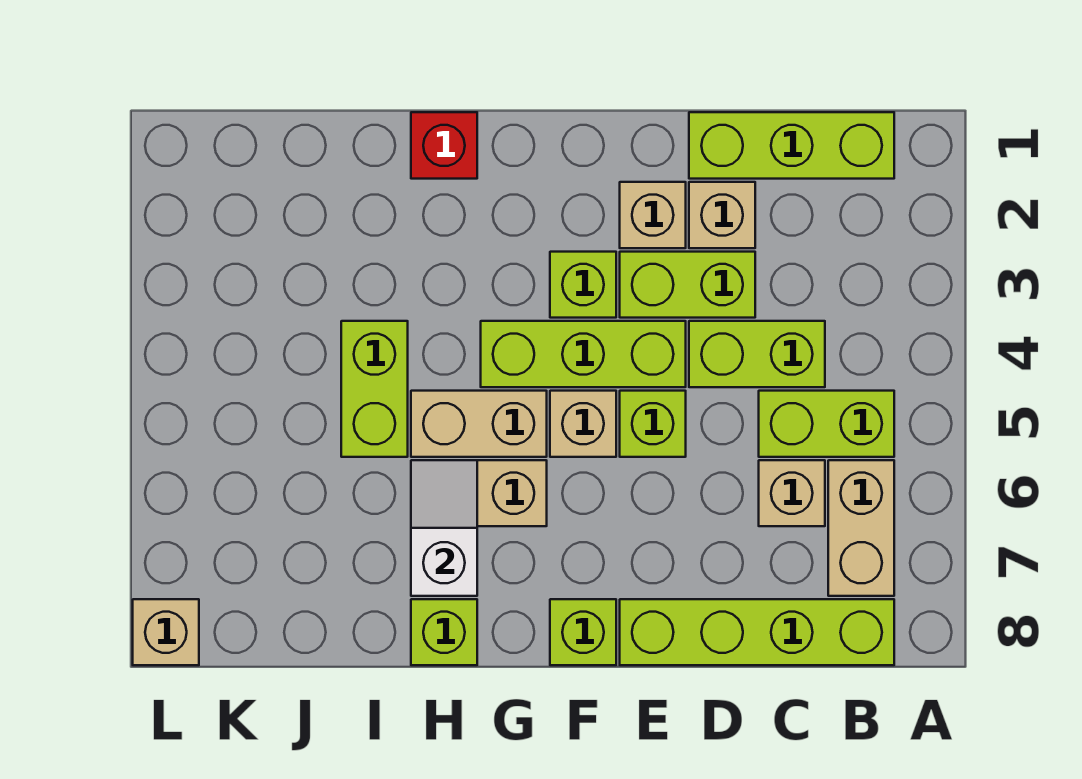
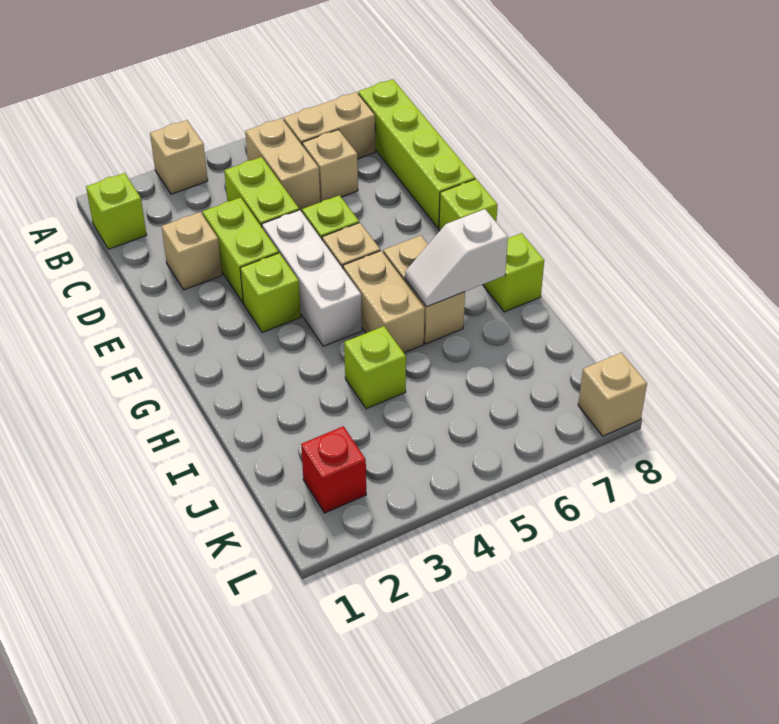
lime brick B1:D1 level 1 -> lime brick B1 level 1
lime brick B5:C5 level 1 -> tan brick B5:C5 level 1
tan brick E2 level 1 -> tan brick A3 level 1
lime brick E4:G4 level 1 -> white brick E4:G4 level 1
red brick H1 level 1 -> red brick K2 level 1
lime brick I4:I5 level 1 -> lime brick I4 level 1

